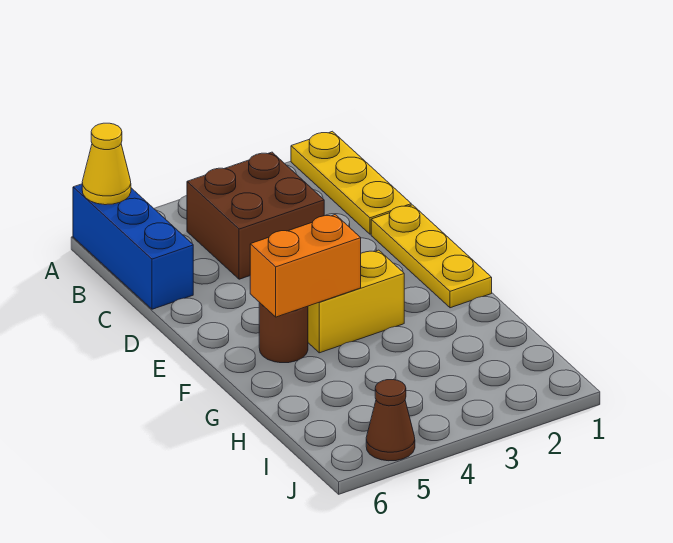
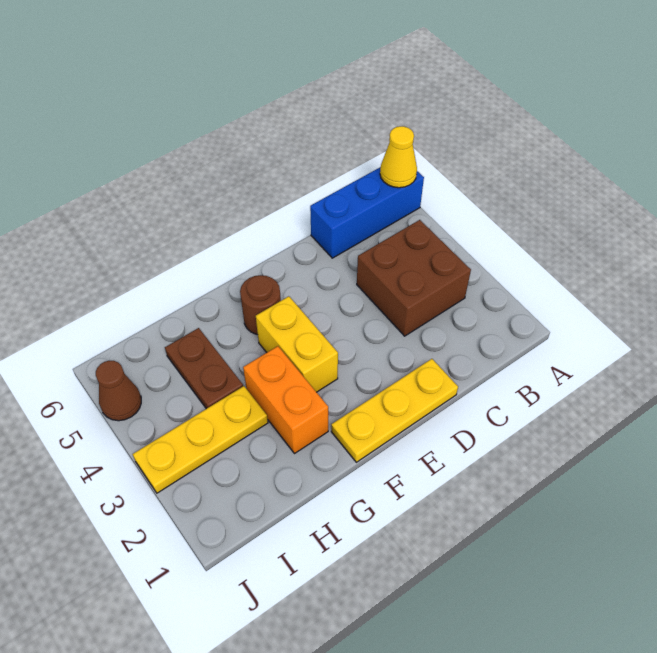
yellow plate A1:C1 level 1 -> yellow plate H3:J3 level 1
orange brick F4:F5 level 2 -> orange brick G2:G3 level 1
none -> brown plate H4:H5 level 1

